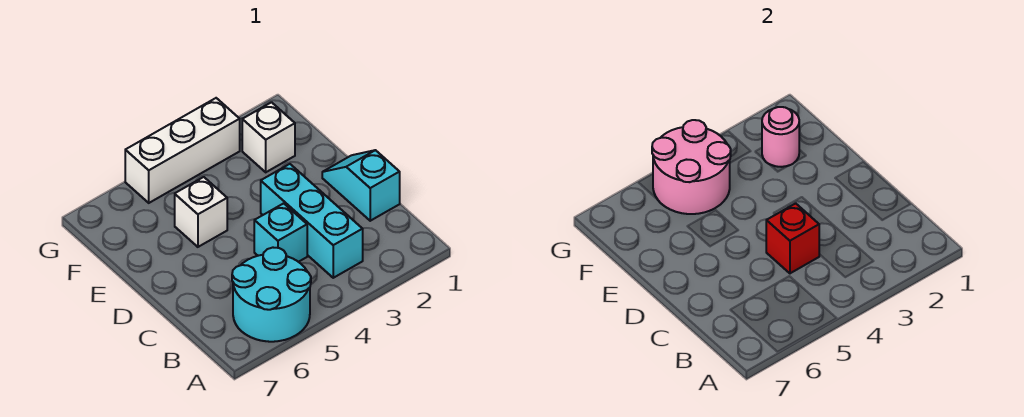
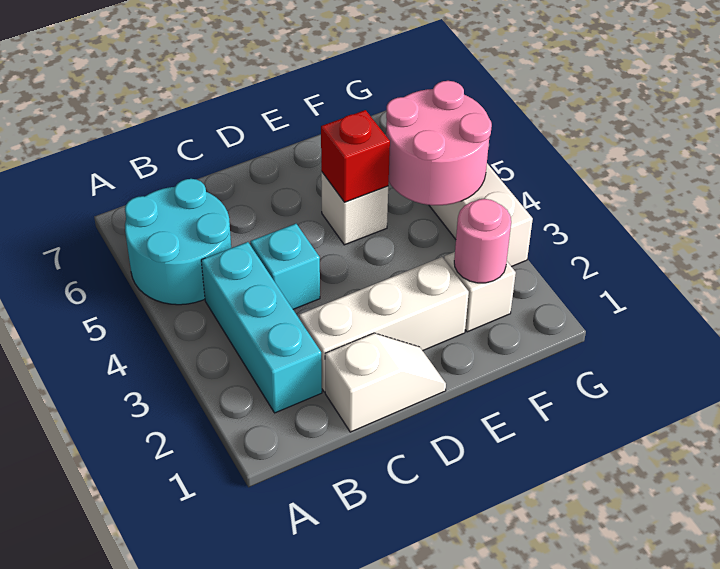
cyan brick B3:D3 level 1 -> cyan brick B2:B4 level 1
cyan slope C1:D1 level 1 top C -> white slope C1:D1 level 1 top C
none -> white brick C2:E2 level 1
red brick C4 level 2 -> red brick E5 level 2

